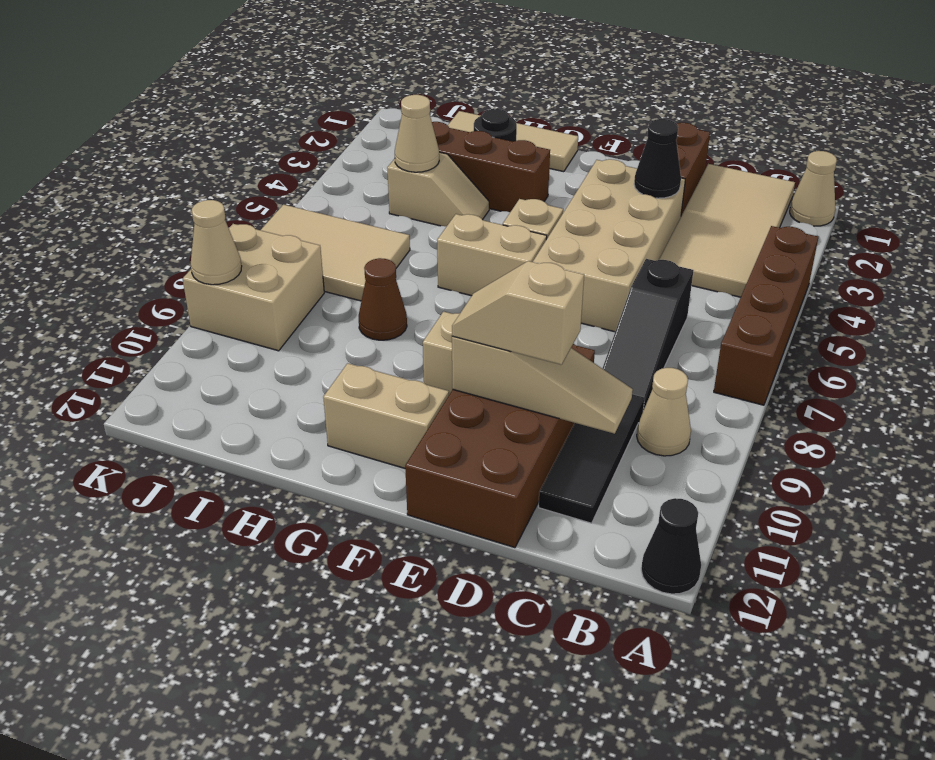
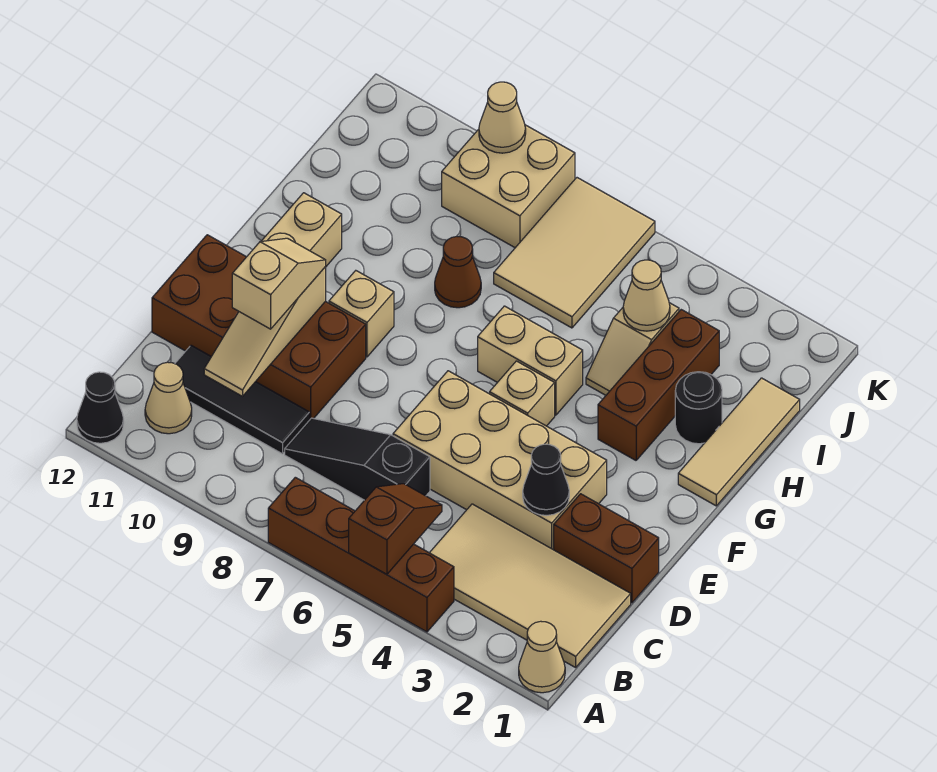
none -> brown slope A5:B5 level 2 top A
tan cone B9 level 1 -> tan cone B11 level 1
tan brick F6:G6 level 1 -> tan brick G5:G6 level 1

